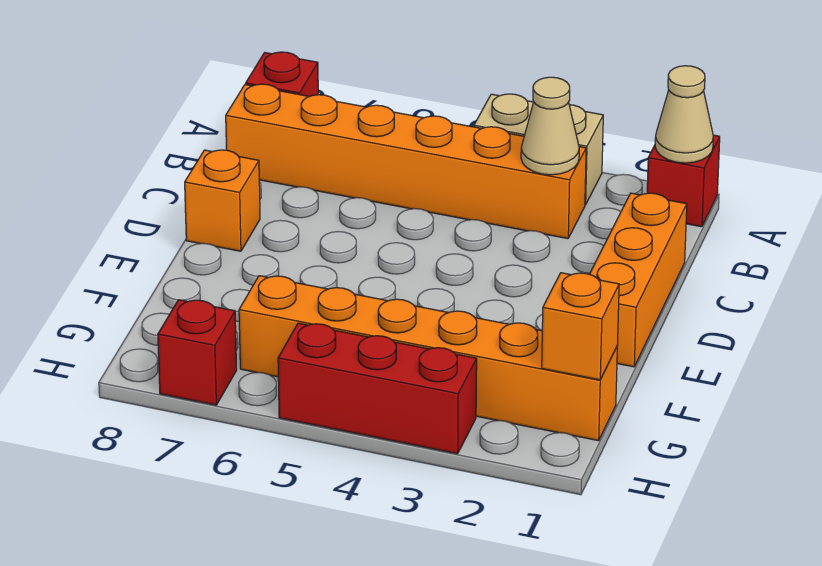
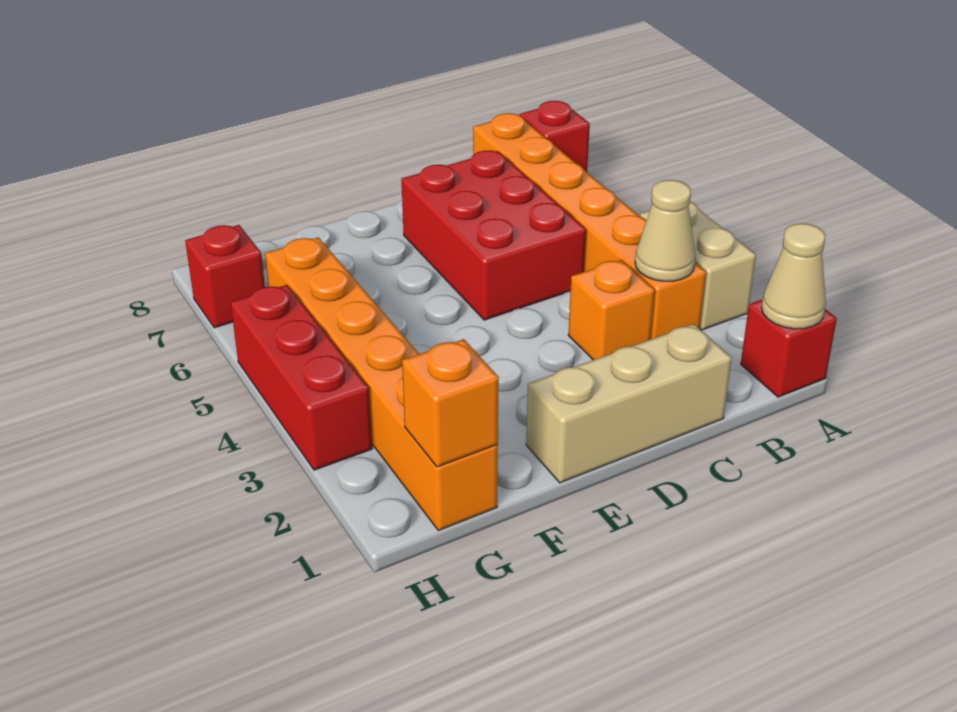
orange brick C1:E1 level 1 -> tan brick C1:E1 level 1
none -> red brick C5:D7 level 1
orange brick D8 level 1 -> orange brick C3 level 1

